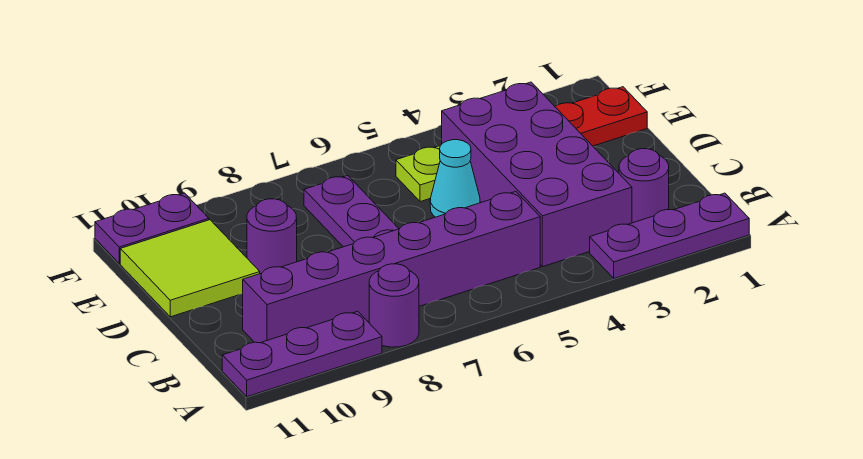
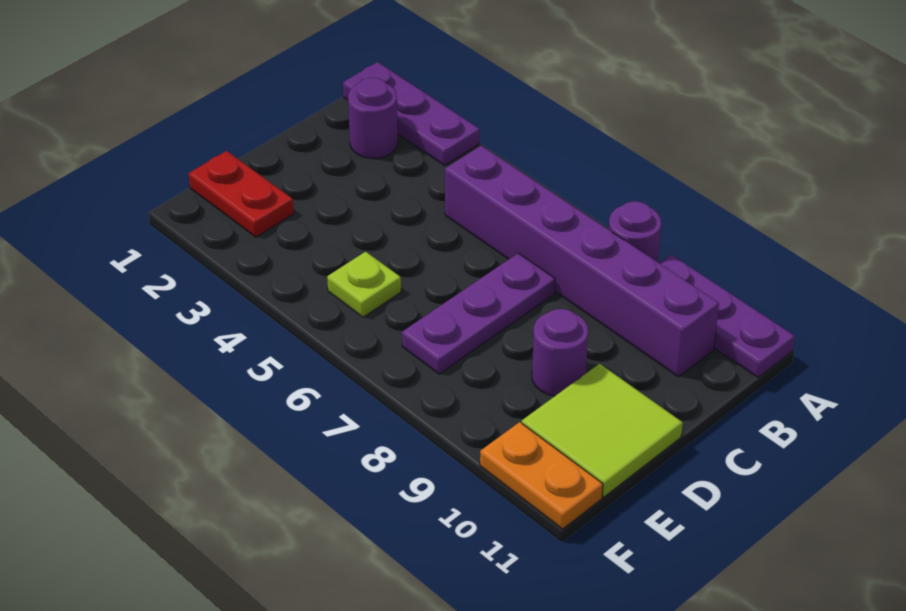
purple brick B3:E4 level 1 -> none
cyan cone D5 level 1 -> none
purple plate F10:F11 level 1 -> orange plate F10:F11 level 1

